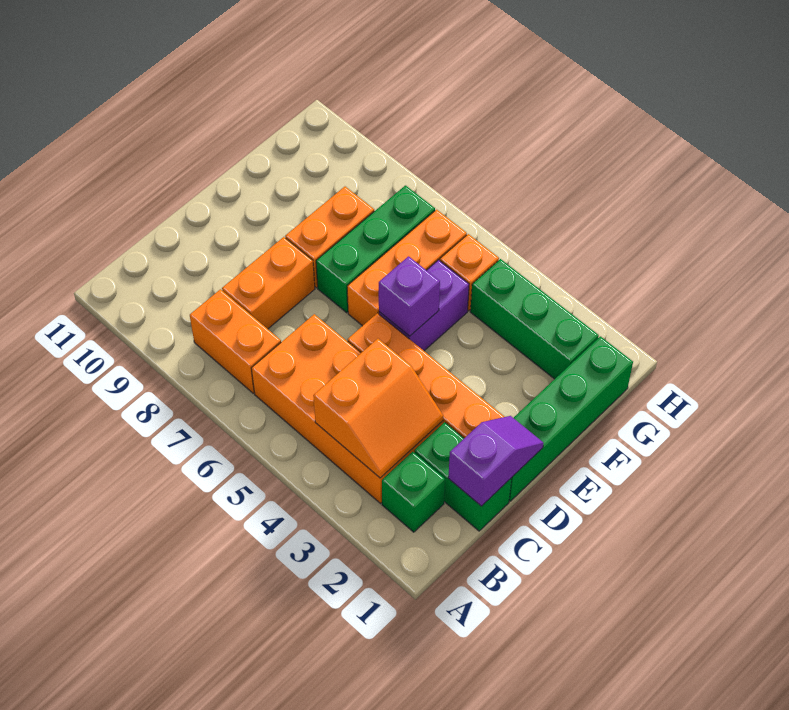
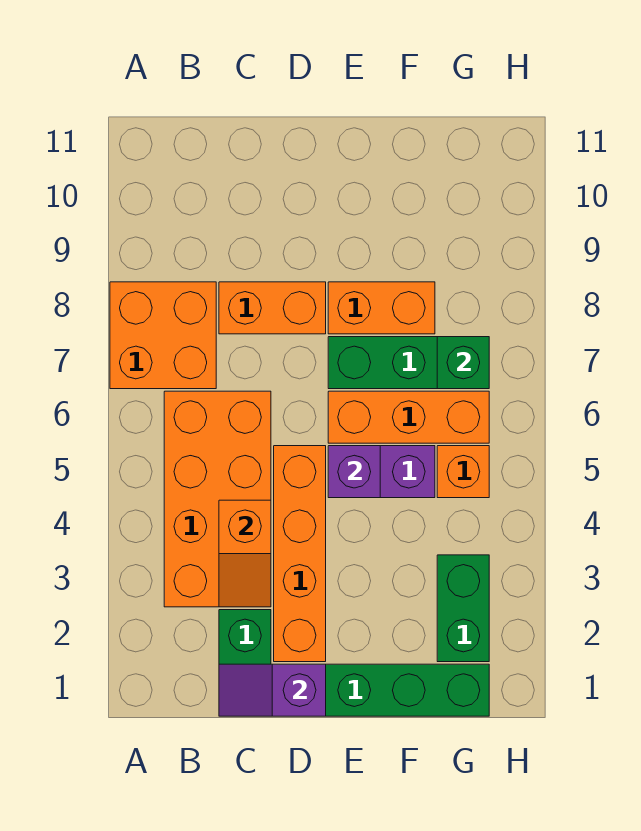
green brick B2 level 1 -> green brick G7 level 2
orange slope B3:C4 level 2 top 4 -> orange slope C3:C4 level 2 top 4
orange brick B7:B8 level 1 -> orange brick A7:B8 level 1
purple slope C1:D1 level 2 top C -> purple slope C1:D1 level 2 top D
green brick G2:G4 level 1 -> green brick G2:G3 level 1

